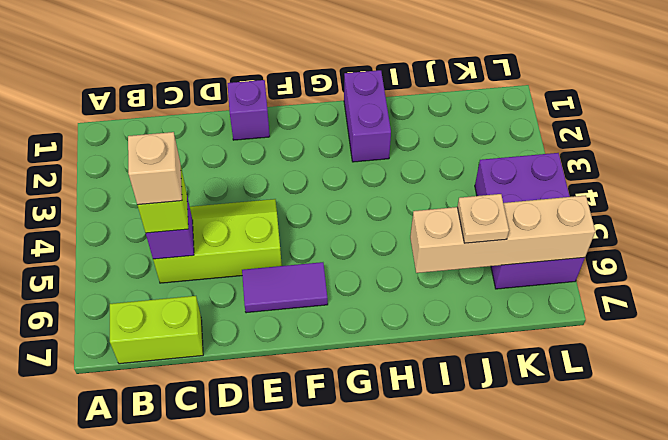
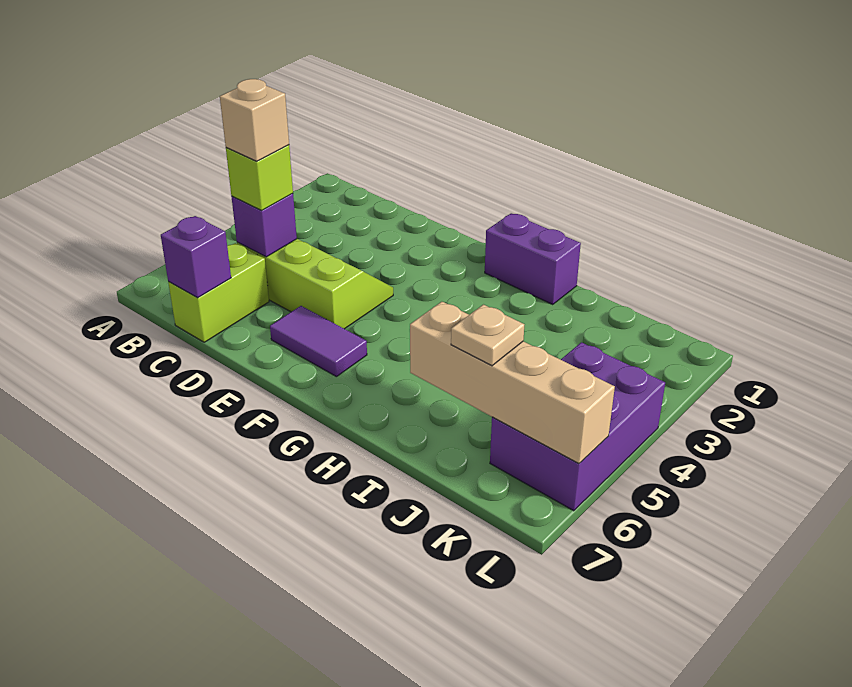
lime brick B7:C7 level 1 -> lime brick C6:C7 level 1
purple brick E1 level 1 -> purple brick C7 level 2
purple brick H1:H2 level 1 -> purple brick G1:H1 level 1

